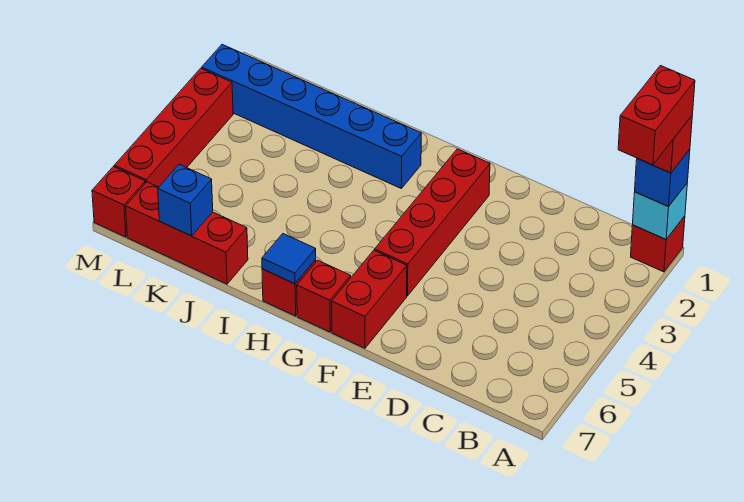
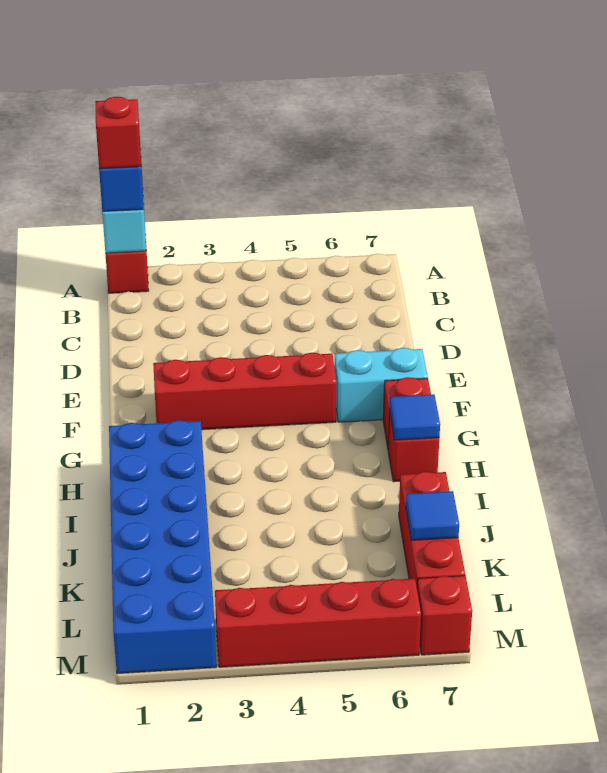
red brick A1:A2 level 5 -> none
red brick F6:F7 level 1 -> cyan brick F6:F7 level 1
blue brick H2:M2 level 1 -> blue brick H1:M2 level 1
blue brick K7 level 2 -> blue tile K7 level 2

